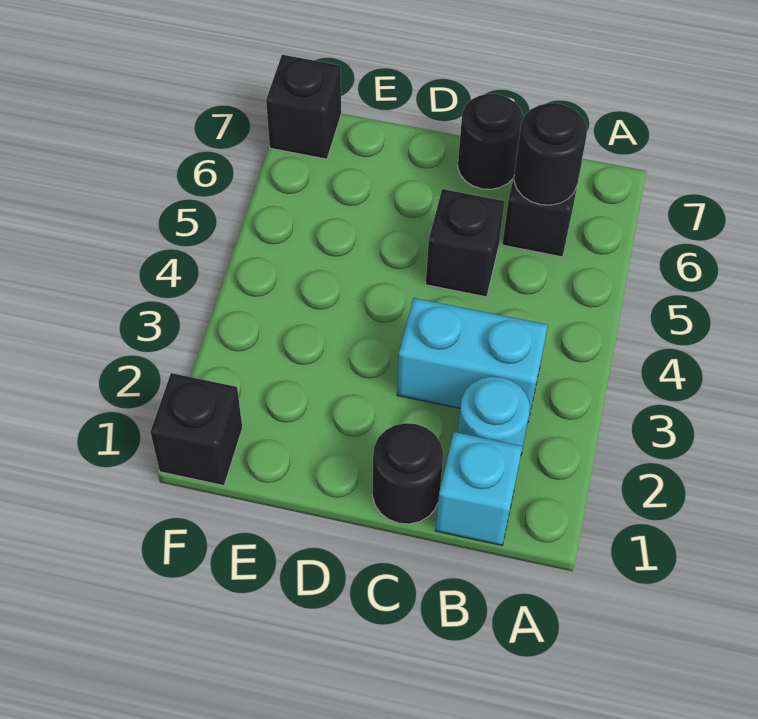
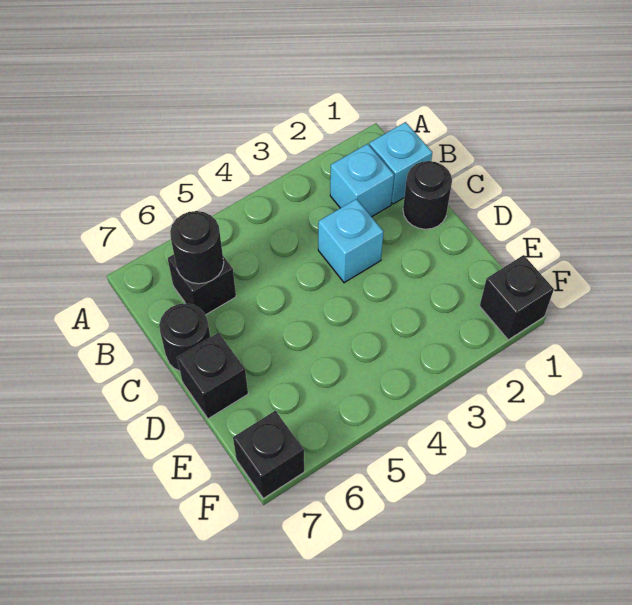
cyan round brick B2 level 1 -> cyan brick B2 level 1
cyan brick B3:C3 level 1 -> cyan brick C3 level 1
black brick C5 level 1 -> black brick D7 level 1

